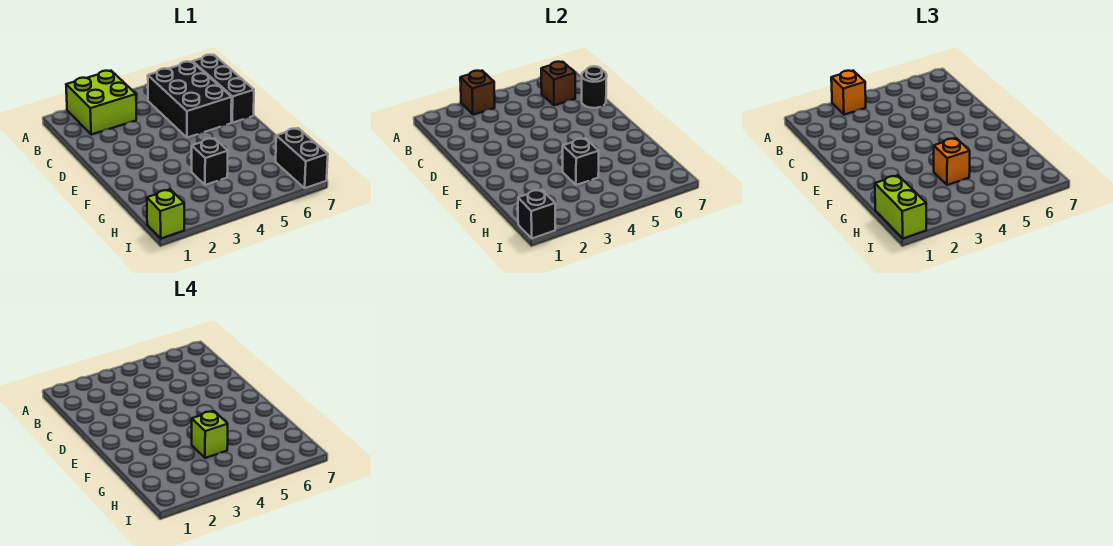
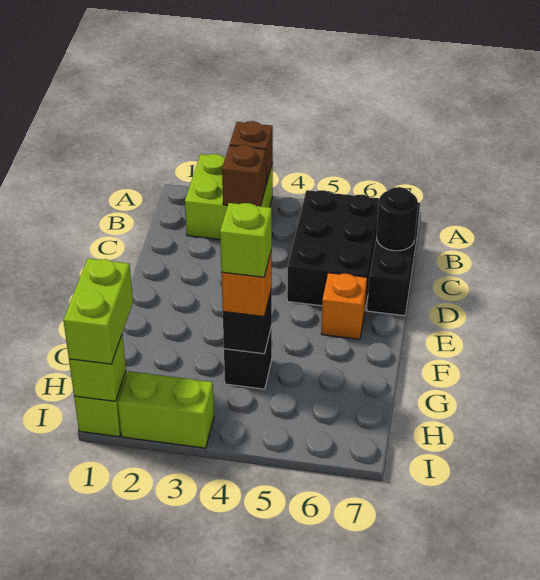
orange brick A3 level 3 -> orange brick E6 level 1
brown brick B6 level 2 -> brown brick B3 level 2
black brick H7:I7 level 1 -> none
black brick I1 level 2 -> lime brick I1 level 2
none -> lime brick I2:I3 level 1

